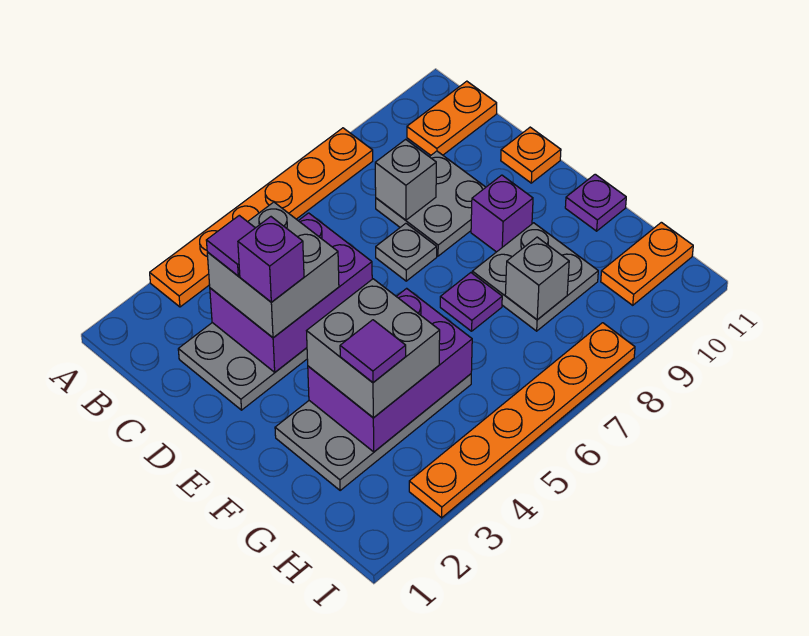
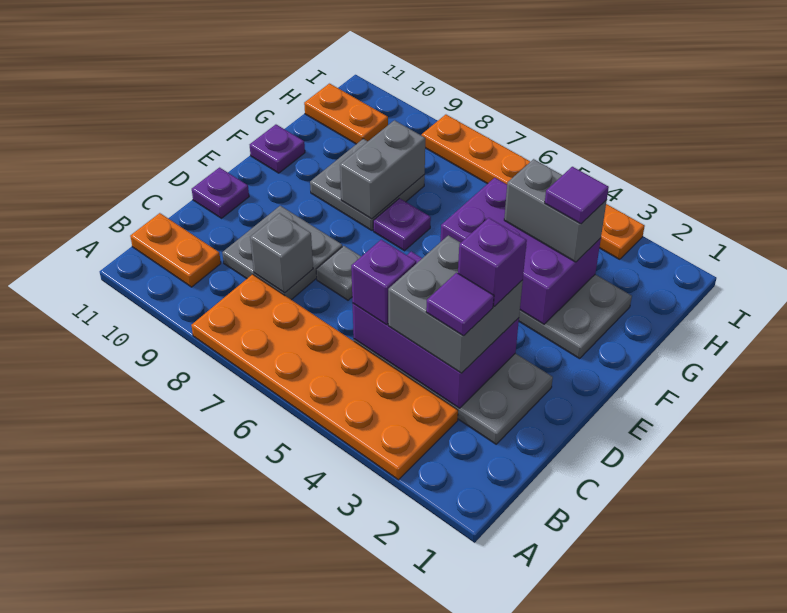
orange plate A3:A8 level 1 -> orange plate A3:B8 level 1
orange plate D11 level 1 -> purple plate D11 level 1
purple brick E9 level 1 -> purple brick C5 level 3
grey brick F3:G4 level 3 -> grey brick G3:G4 level 3
grey brick G8 level 2 -> grey brick F8:G8 level 2

